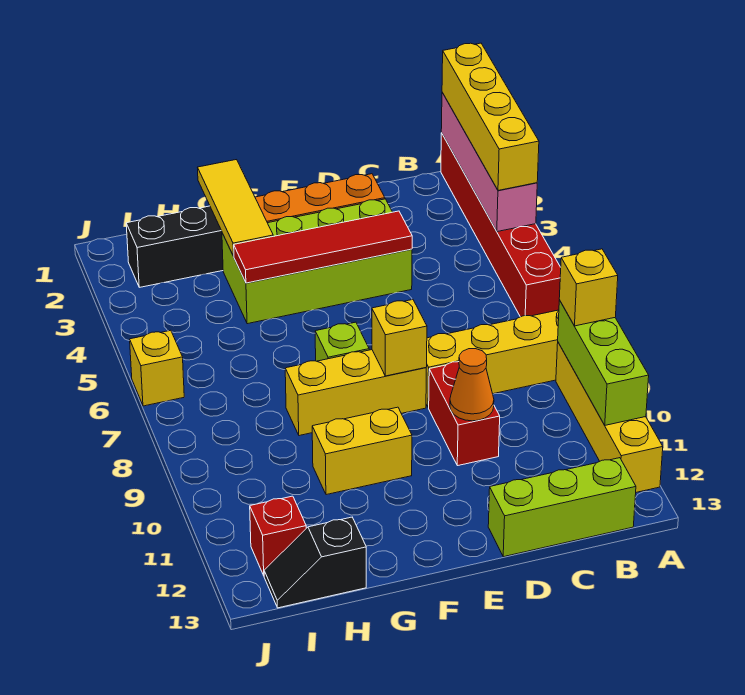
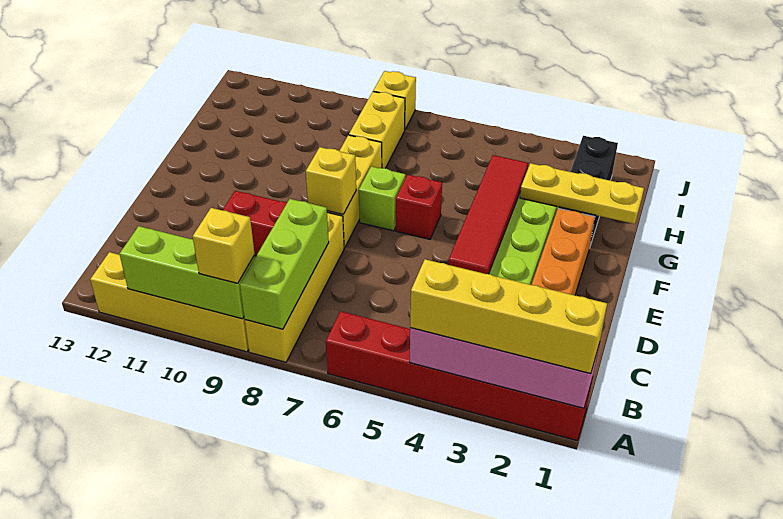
lime brick B13:D13 level 1 -> lime brick A8:C8 level 2
orange cone D10 level 2 -> none
yellow brick F10:G10 level 1 -> yellow brick H8:I8 level 1
yellow tile G1:G3 level 2 -> yellow plate G1:G3 level 2
black slope H13:I13 level 1 top H -> none
red brick I12 level 1 -> red brick F6 level 1
yellow brick J6 level 1 -> yellow brick J8 level 1

